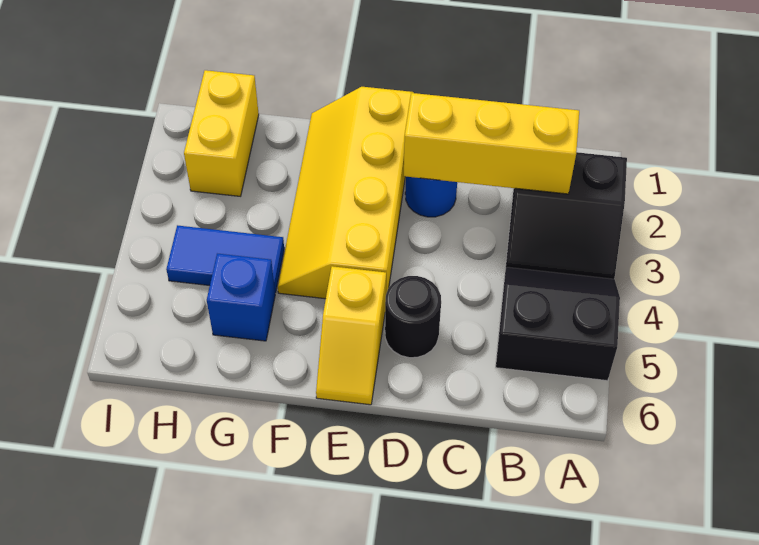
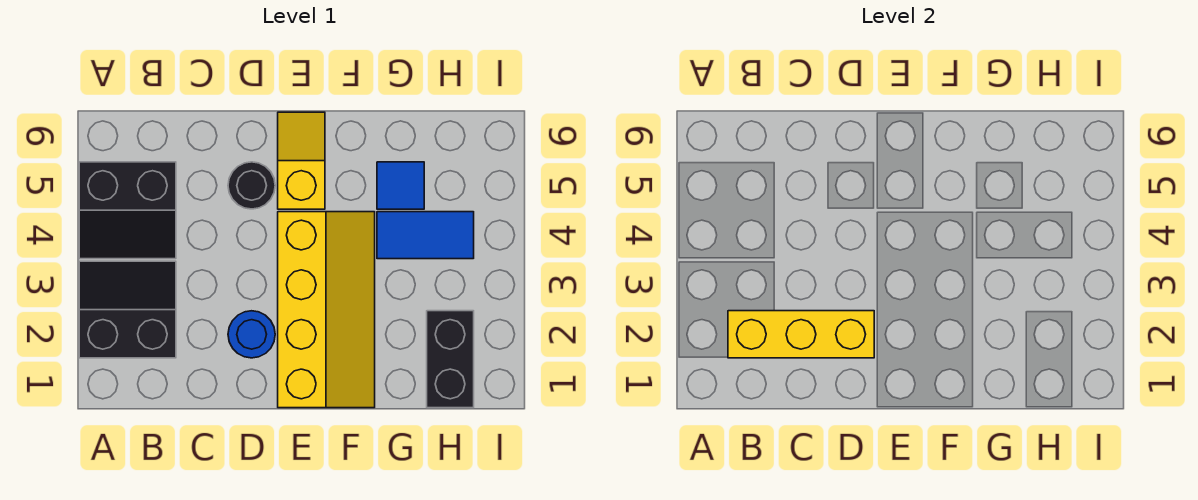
blue brick G5 level 1 -> blue tile G5 level 1
yellow brick H1:H2 level 1 -> black brick H1:H2 level 1

